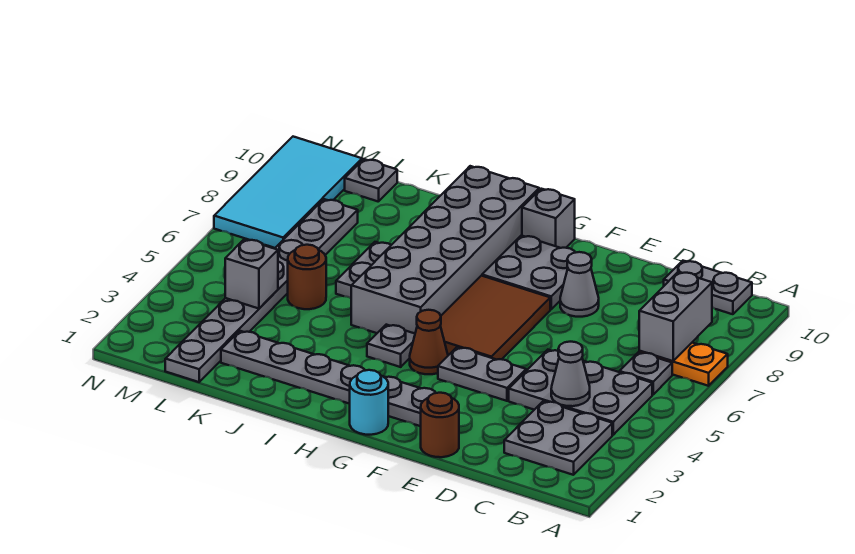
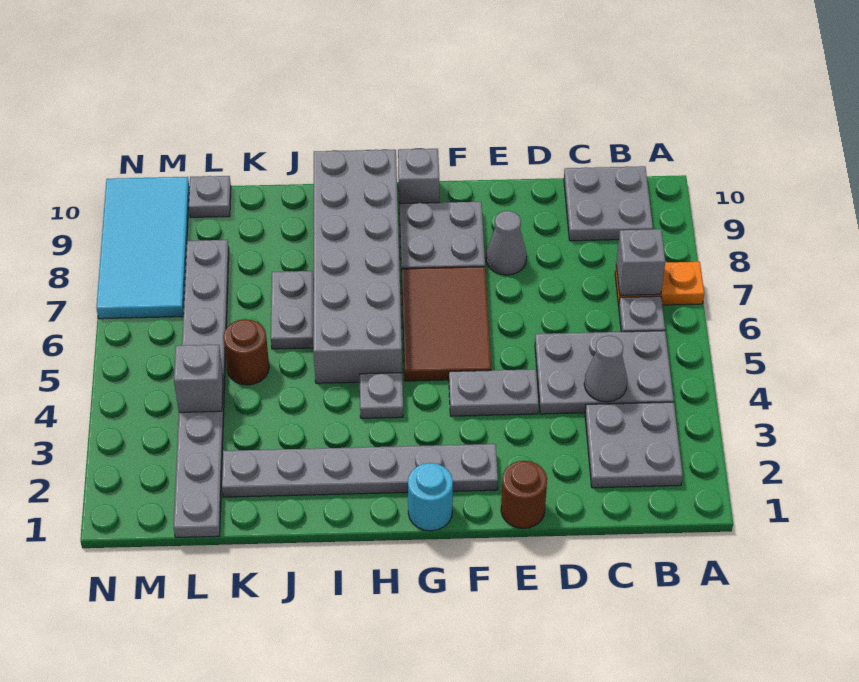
grey brick B7:B8 level 2 -> grey brick B7 level 2
grey plate B10:C10 level 1 -> grey plate B9:C10 level 1
brown cone G4 level 1 -> none

